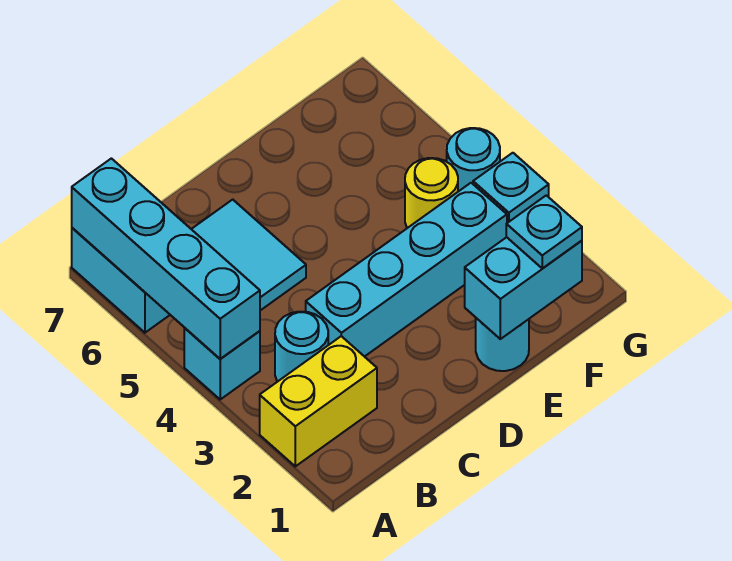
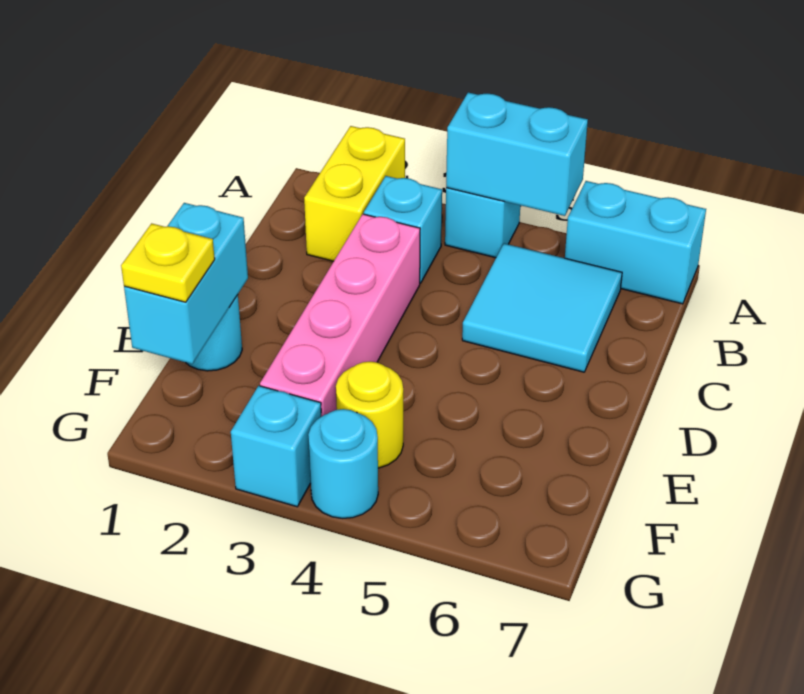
cyan brick A4:A7 level 2 -> cyan brick A4:A5 level 2
cyan round brick B3 level 1 -> cyan brick B3 level 1
cyan brick C3:F3 level 1 -> pink brick C3:F3 level 1
cyan plate F1 level 3 -> yellow plate F1 level 3

